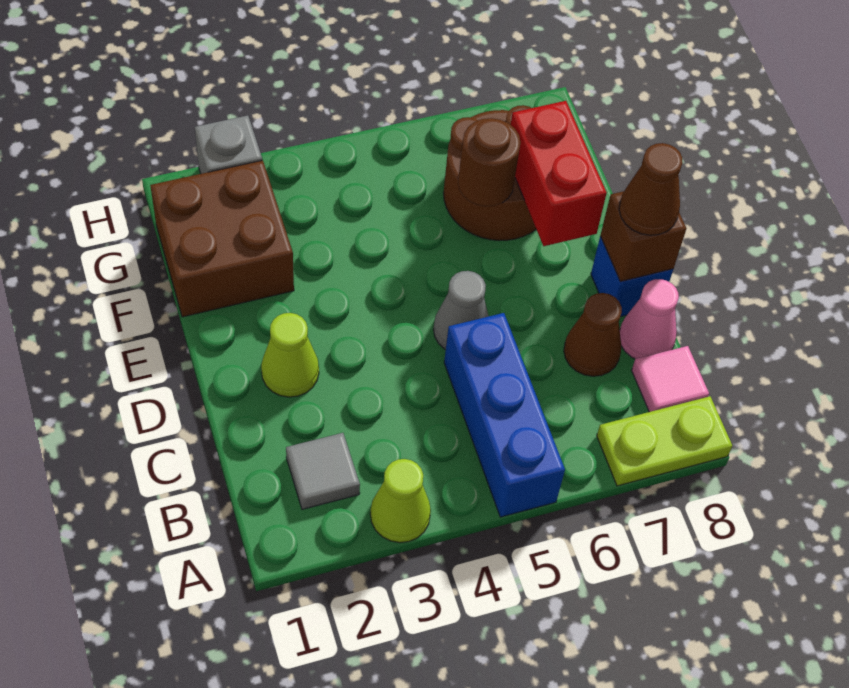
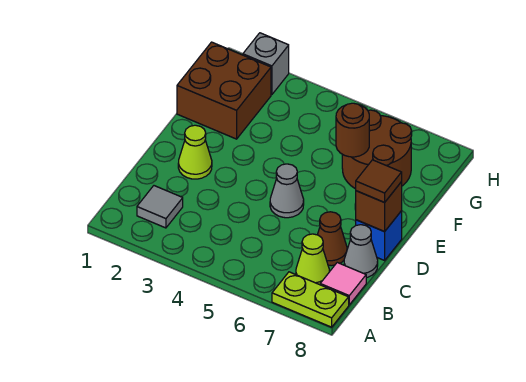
lime cone A3 level 1 -> lime cone B7 level 1
blue brick A5:C5 level 1 -> none
pink cone C8 level 1 -> grey cone C8 level 1
brown cone D8 level 3 -> brown tile D8 level 3
red brick E7:F7 level 2 -> none

